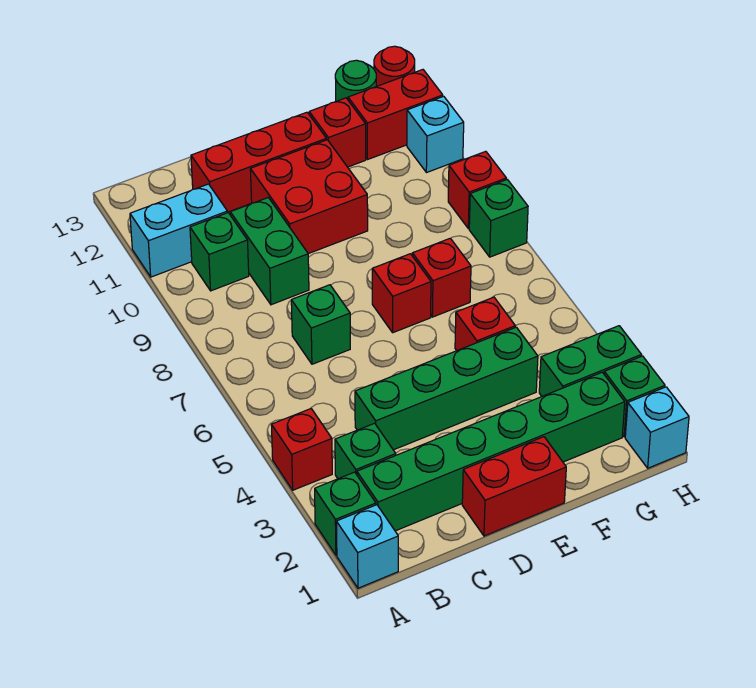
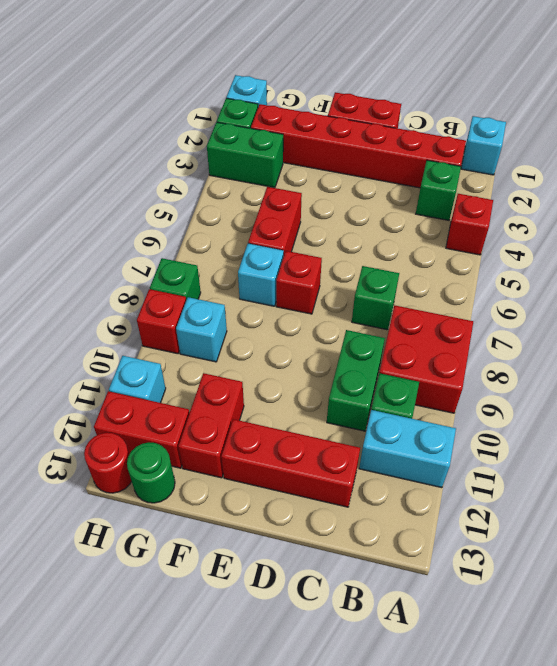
green brick A2 level 1 -> none
green brick B2:G2 level 1 -> red brick B2:G2 level 1
green brick C4:F4 level 1 -> none
red brick D10:E11 level 1 -> red brick A8:B9 level 1
red brick F5 level 1 -> red brick F5:F6 level 1
red brick F7 level 1 -> cyan brick F7 level 1
red brick F12 level 1 -> red brick F11:F12 level 1
none -> cyan brick G9 level 1

